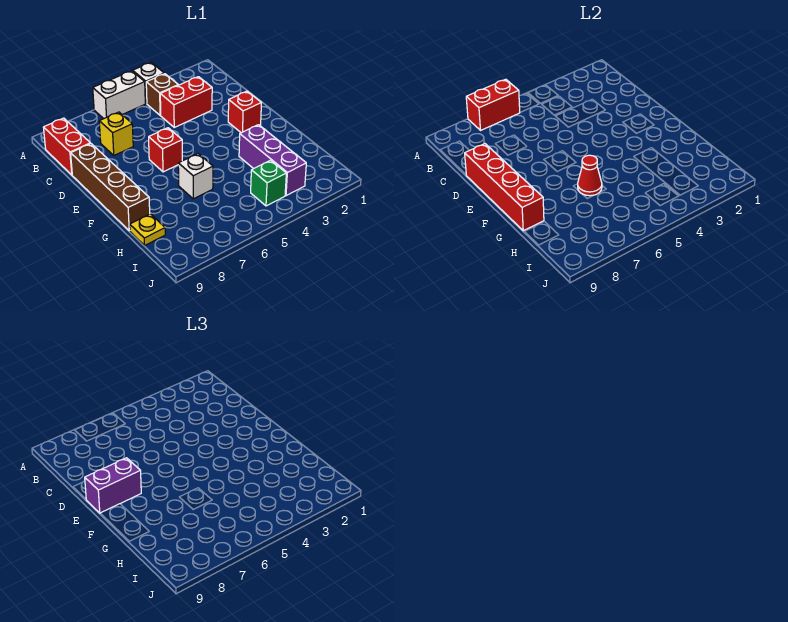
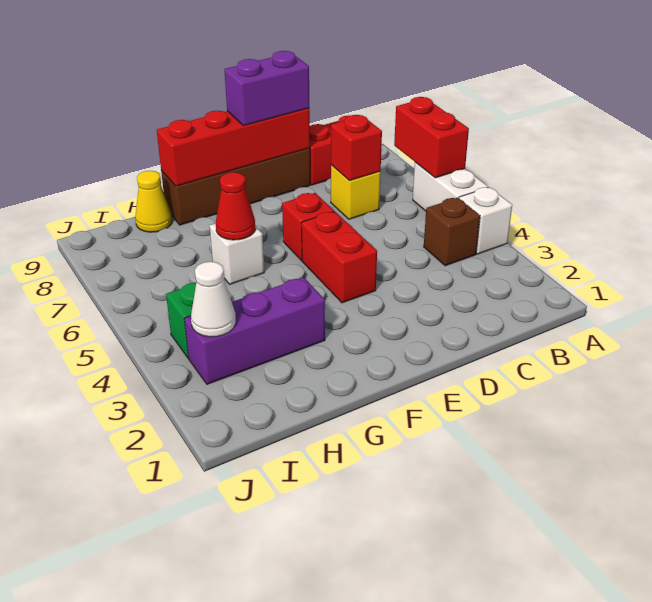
red brick C3:C4 level 1 -> red brick E4:E5 level 1
red brick E2 level 1 -> red brick C7 level 2
purple brick E8:E9 level 3 -> purple brick D9:E9 level 3
yellow plate H9 level 1 -> yellow cone H9 level 1
none -> white cone I3 level 2

